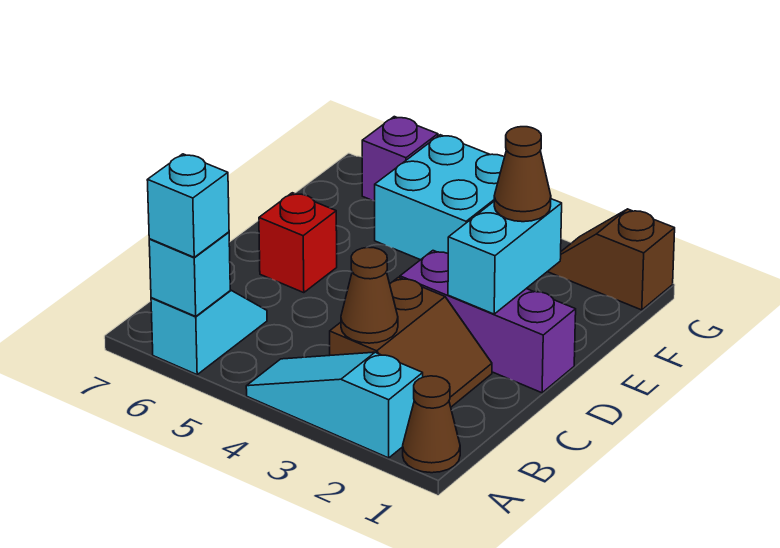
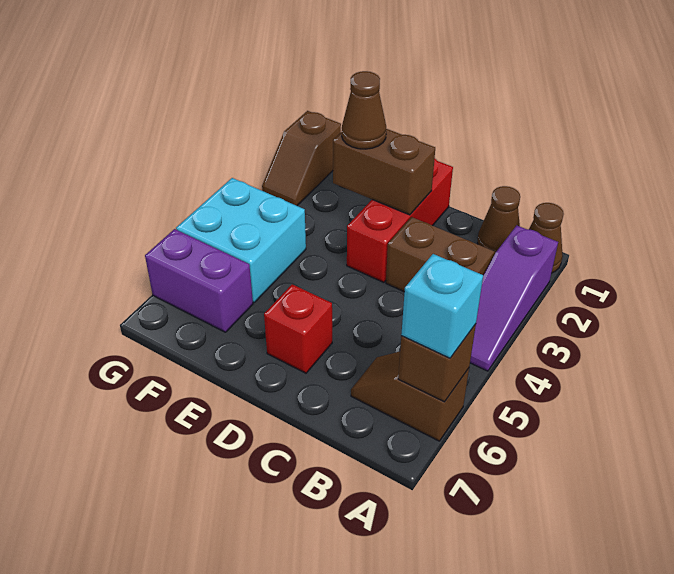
cyan slope A2:A4 level 1 top 2 -> purple slope A2:A4 level 1 top 2
cyan slope A6:B6 level 1 top A -> brown slope A6:B6 level 1 top A
cyan brick A6 level 2 -> brown brick A6 level 2
brown cone B3 level 2 -> brown cone B1 level 1
purple brick D1:D3 level 1 -> red brick D1:D3 level 1
cyan brick D2:E2 level 2 -> brown brick D2:E2 level 2
purple brick G6 level 1 -> purple brick F6:G6 level 1

